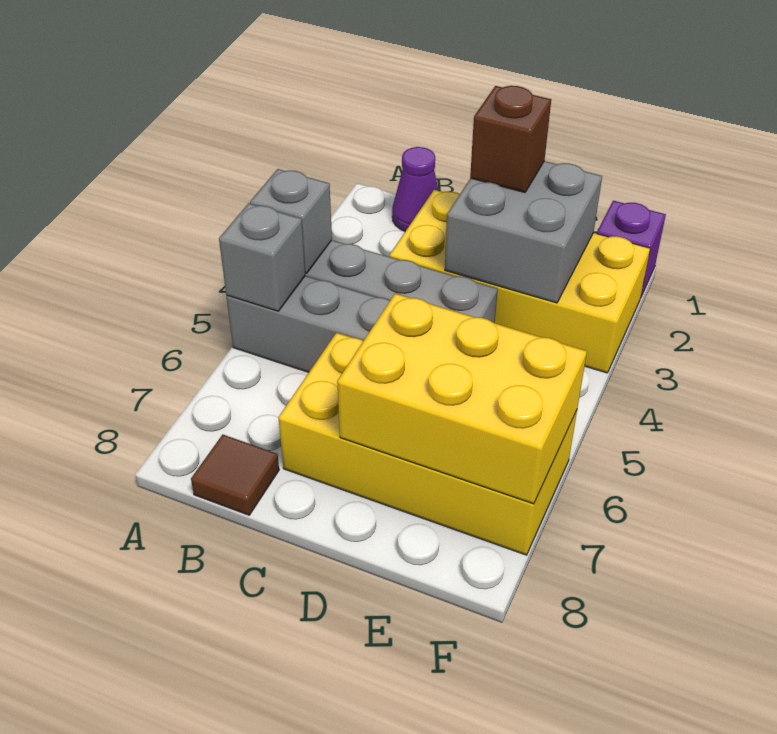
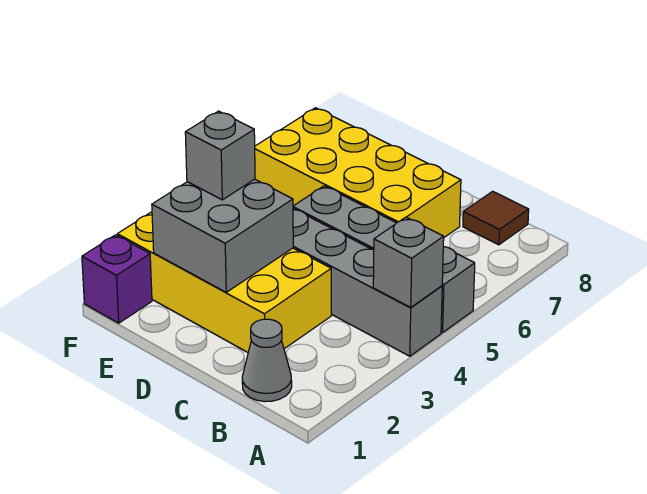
grey brick A5 level 2 -> grey brick E3 level 3
purple cone B1 level 1 -> grey cone B1 level 1
brown brick D2 level 3 -> none
yellow brick D6:F7 level 2 -> none

